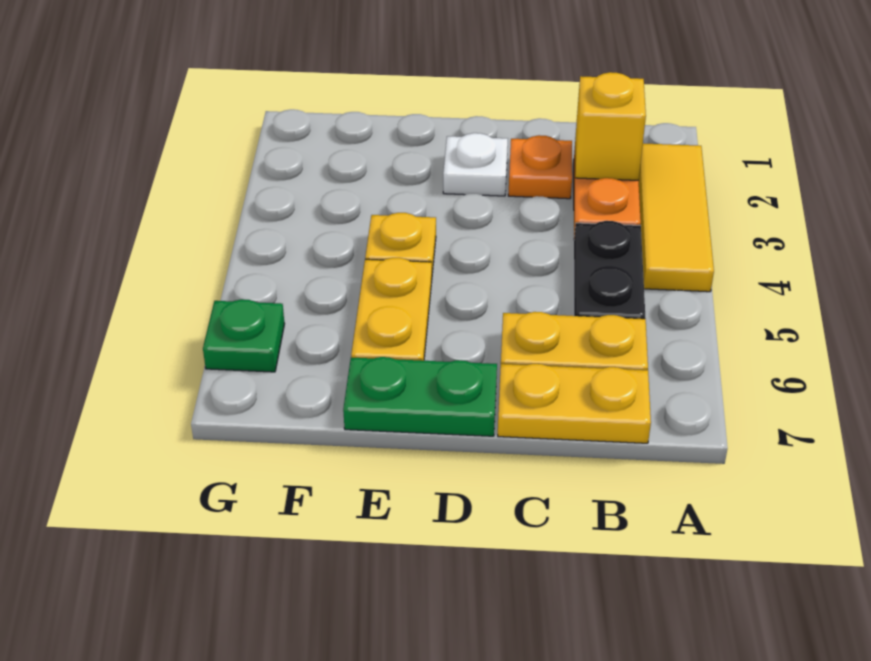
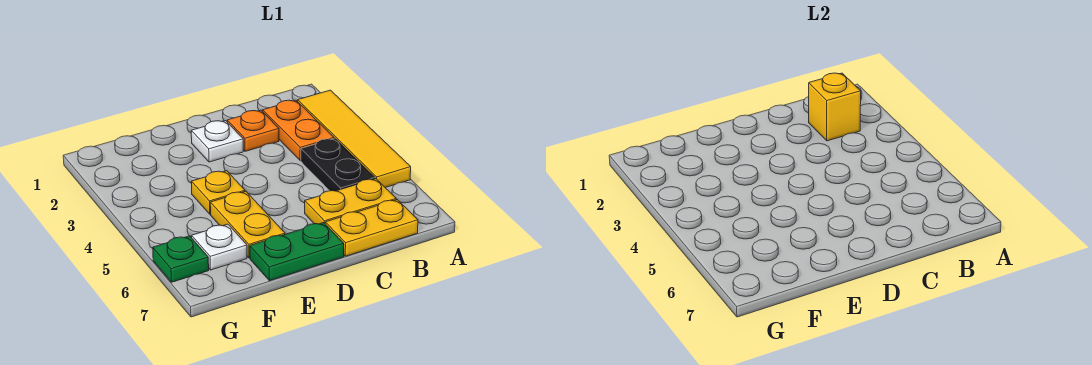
yellow tile A2:A4 level 1 -> yellow tile A2:A5 level 1
none -> white plate F6 level 1

